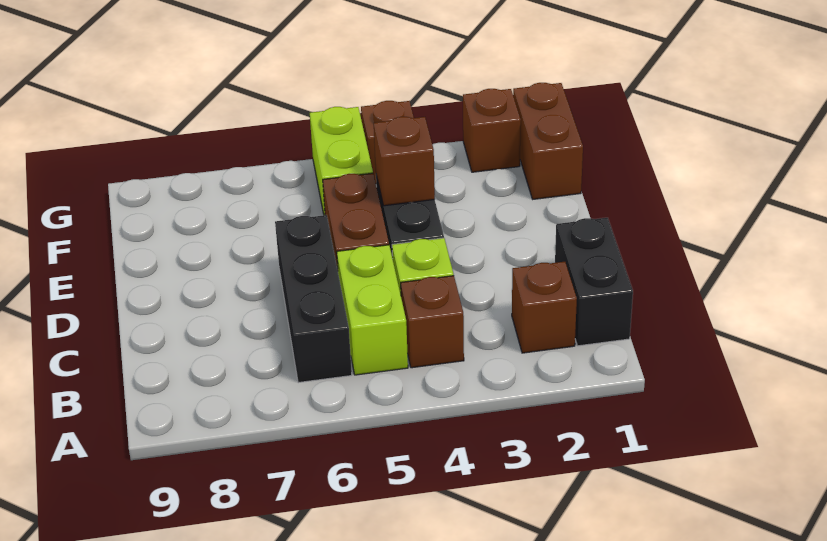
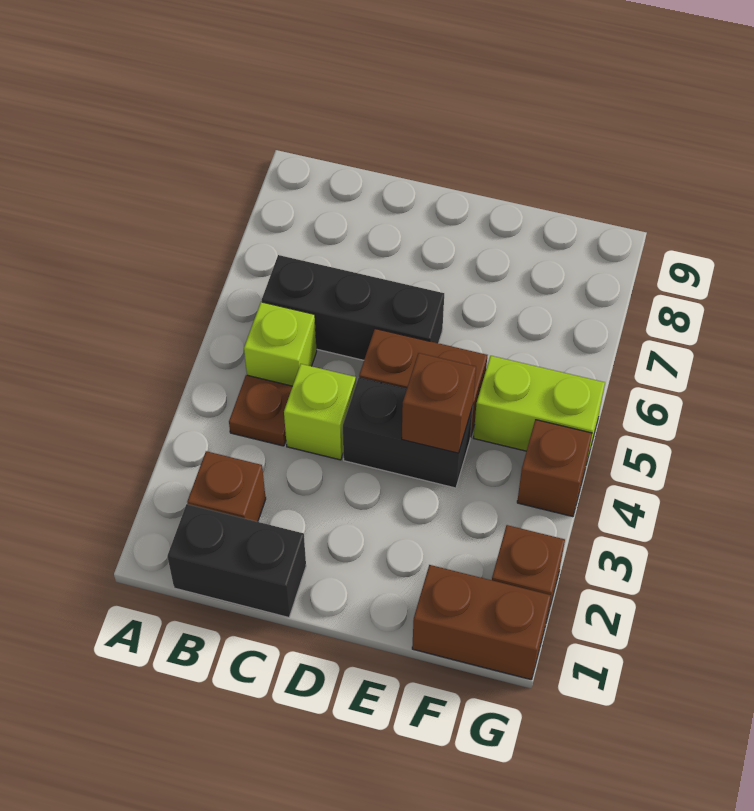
brown brick B4 level 1 -> brown plate B4 level 1
lime brick B5:C5 level 1 -> lime brick B5 level 1

